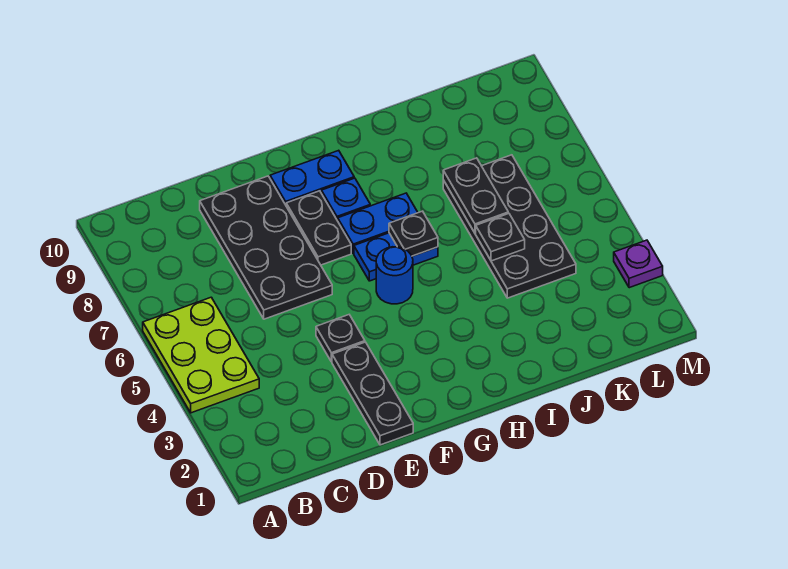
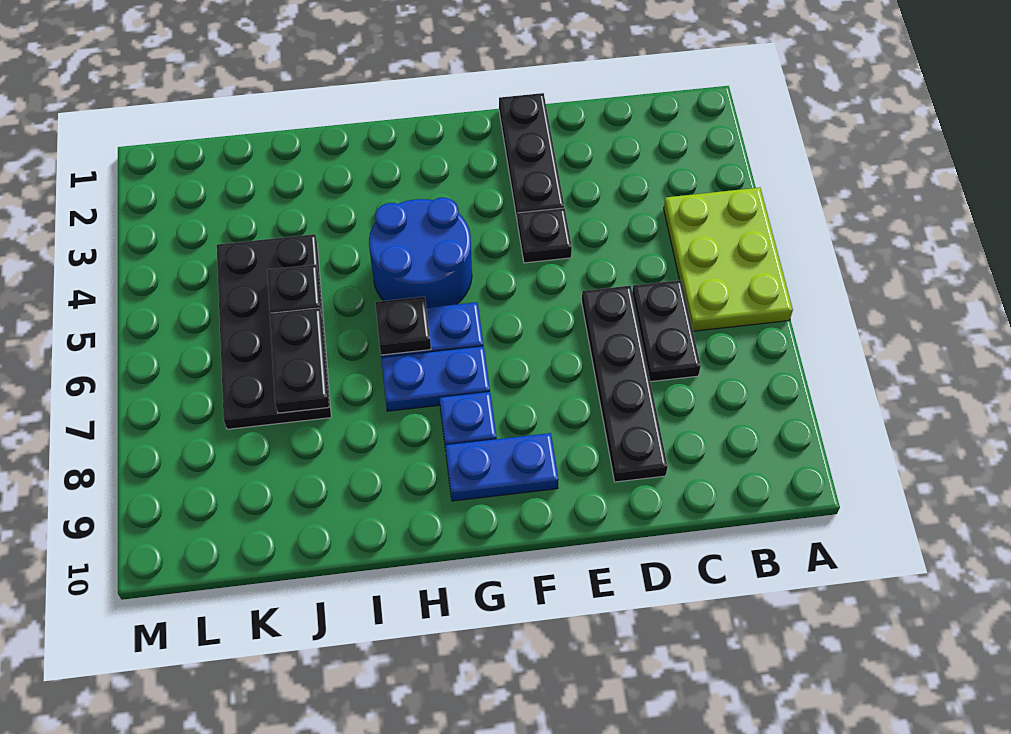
black plate D6:E9 level 1 -> black plate D6:D9 level 1
black plate F7:F8 level 1 -> black plate C6:C7 level 1
blue round brick G5 level 1 -> blue round brick G4:H5 level 1
purple plate M3 level 1 -> none

